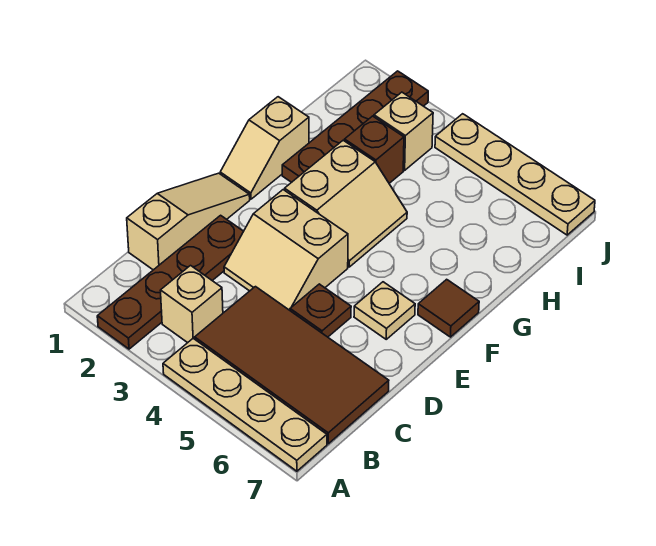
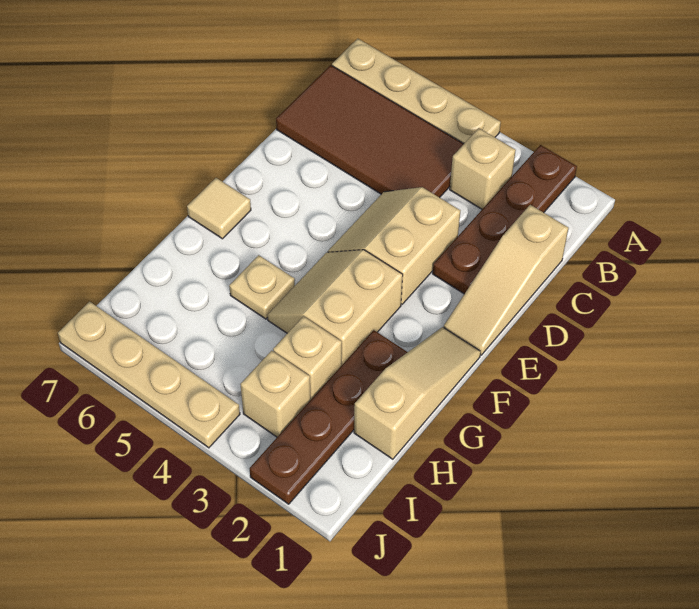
tan slope D3:E4 level 1 top E -> tan slope D3:E4 level 1 top 3
brown plate D5 level 1 -> none
tan plate E6 level 1 -> tan plate G5 level 1
tan slope F1:G1 level 1 top G -> tan slope F1:H1 level 1 top H
brown tile F7 level 1 -> tan tile F7 level 1
brown brick H3 level 1 -> tan brick H3 level 1

